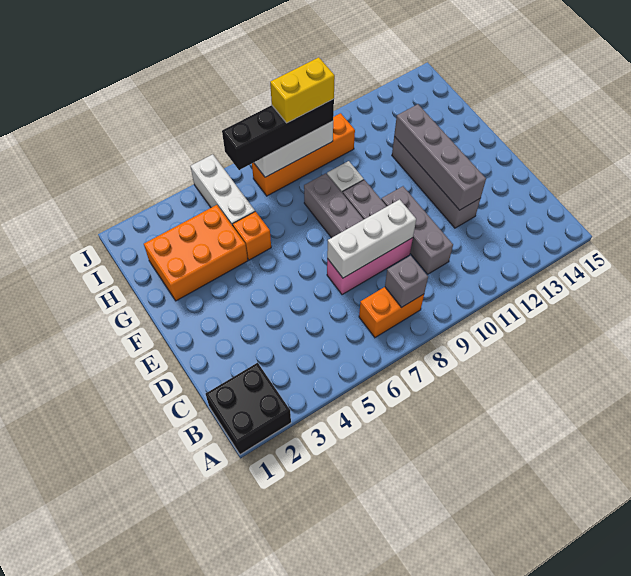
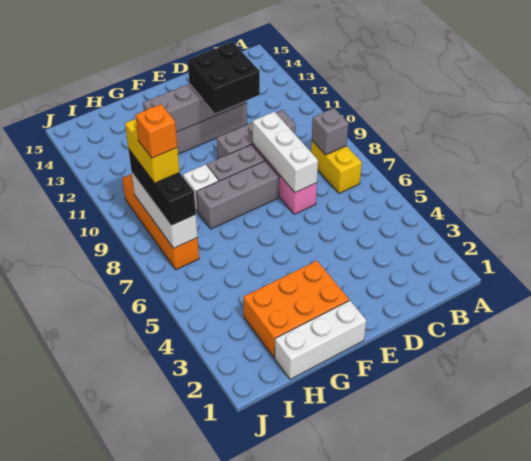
black brick A1:B2 level 1 -> black brick D11:E12 level 3
orange brick B7:B8 level 1 -> yellow brick B7:B8 level 1
orange brick G2:H4 level 1 -> orange brick F2:H3 level 1
orange brick G5 level 1 -> orange brick I8 level 5
white brick H5:J5 level 1 -> white brick F1:H1 level 1
black brick I6:I9 level 3 -> black brick I7:I9 level 3

